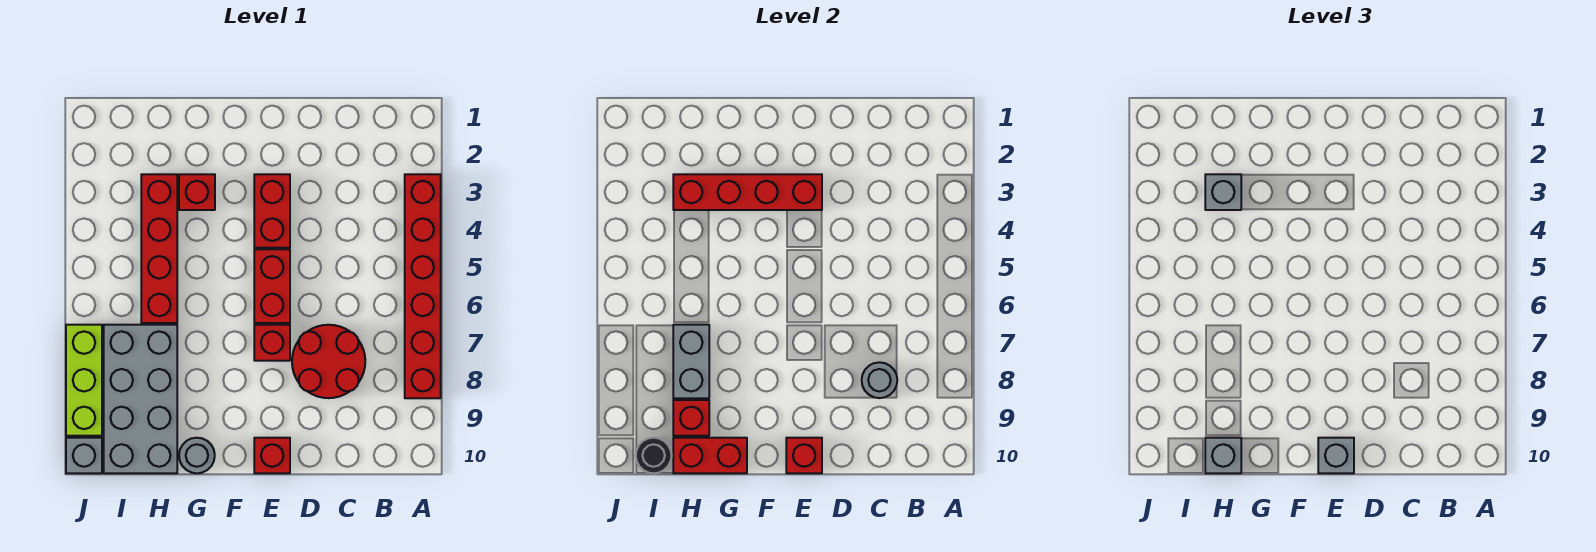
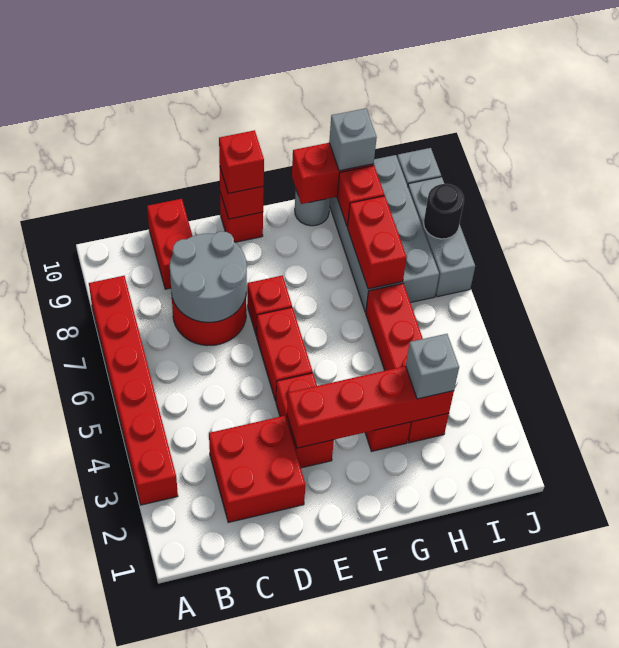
none -> red brick C2:D3 level 1
grey round brick C8 level 2 -> grey round brick C7:D8 level 2
none -> red brick C9:C10 level 1
grey brick E10 level 3 -> red brick E10 level 3
grey brick H7:H8 level 2 -> red brick H7:H8 level 2
black round brick I10 level 2 -> black round brick J8 level 2
lime brick J7:J9 level 1 -> grey brick J7:J9 level 1

